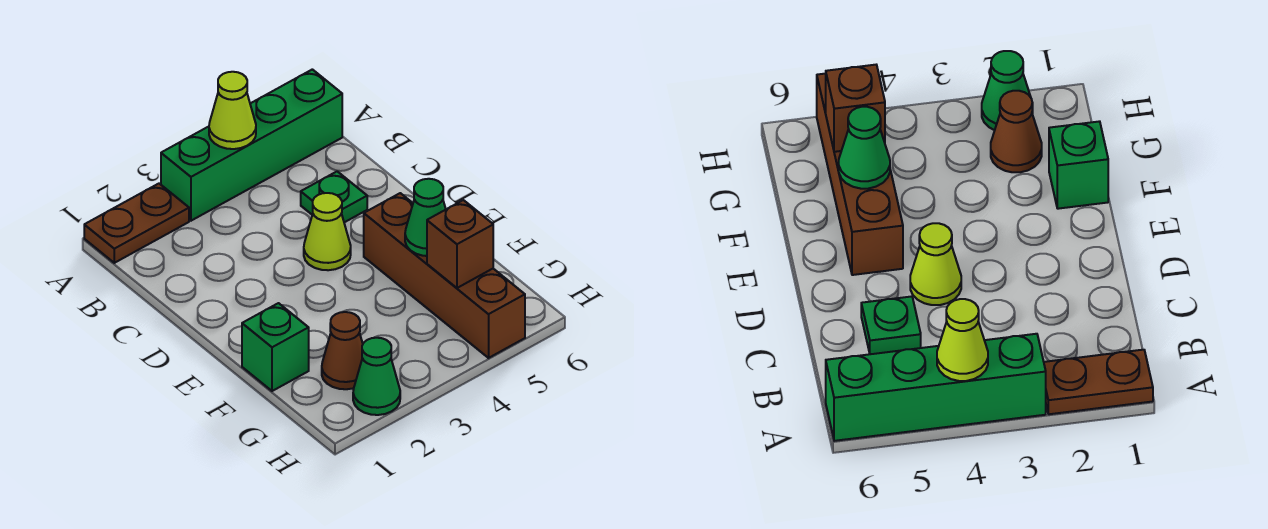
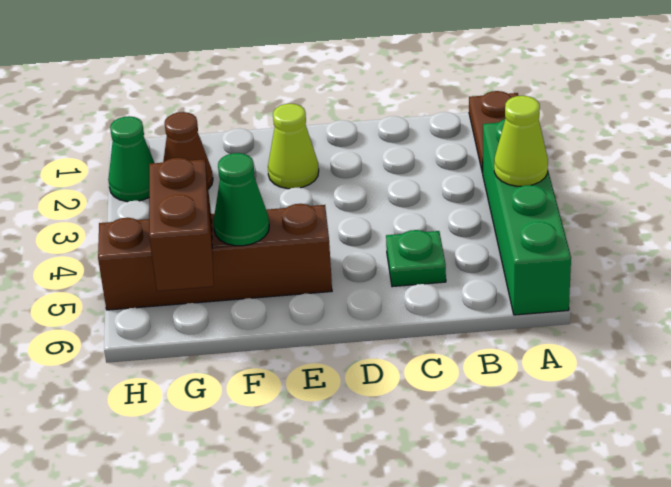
lime cone D4 level 1 -> lime cone E2 level 1
green brick F1 level 1 -> none
brown brick G5 level 2 -> brown brick G5:G6 level 2

